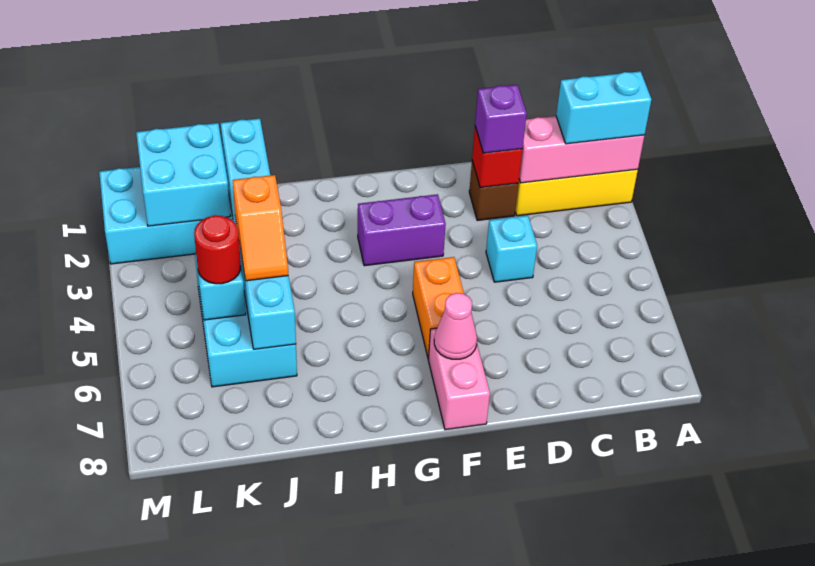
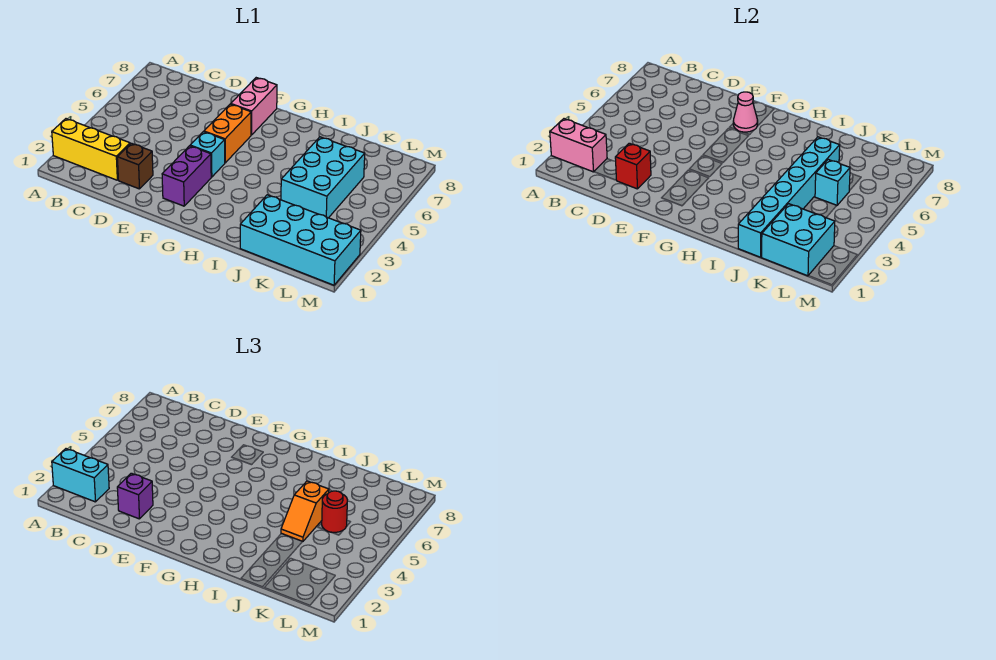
pink brick A2:C2 level 2 -> pink brick A2:B2 level 2
cyan brick D4 level 1 -> cyan brick F4 level 1
purple brick F3:G3 level 1 -> purple brick F2:F3 level 1
orange slope J4:J5 level 3 top 4 -> orange slope J4:J5 level 3 top 5

